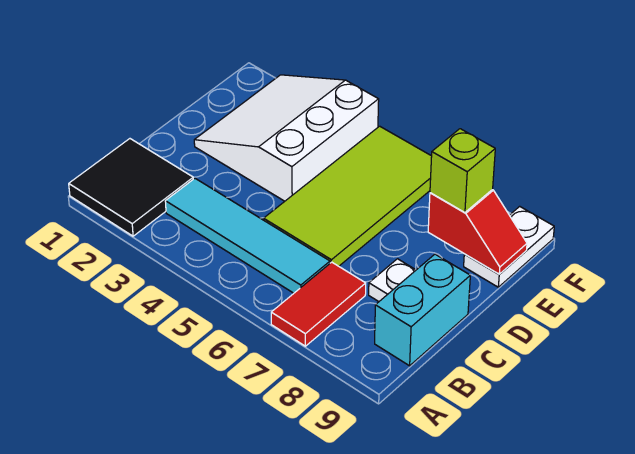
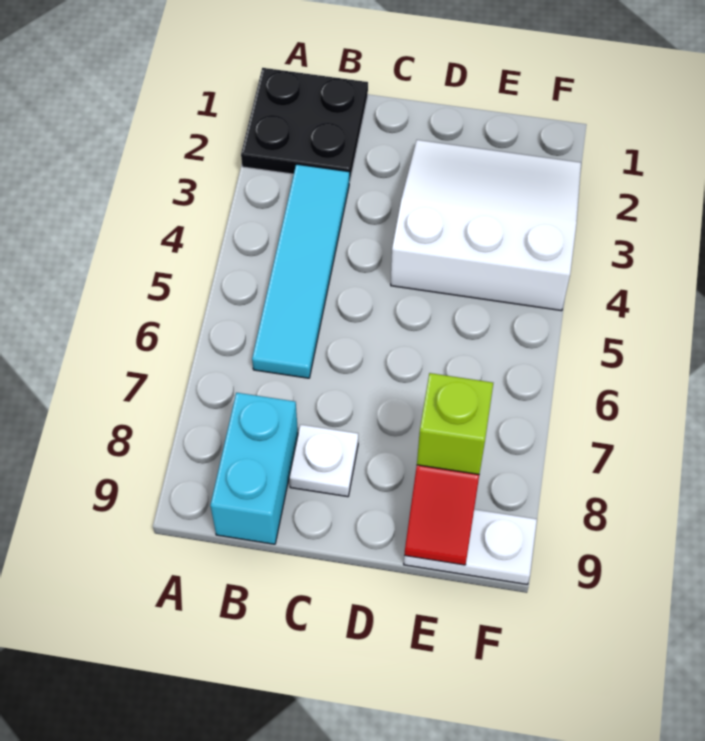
black tile A1:B2 level 1 -> black plate A1:B2 level 1
red tile A7:B7 level 1 -> none
cyan brick B9:C9 level 1 -> cyan brick B8:B9 level 1
lime tile C5:F6 level 1 -> none

